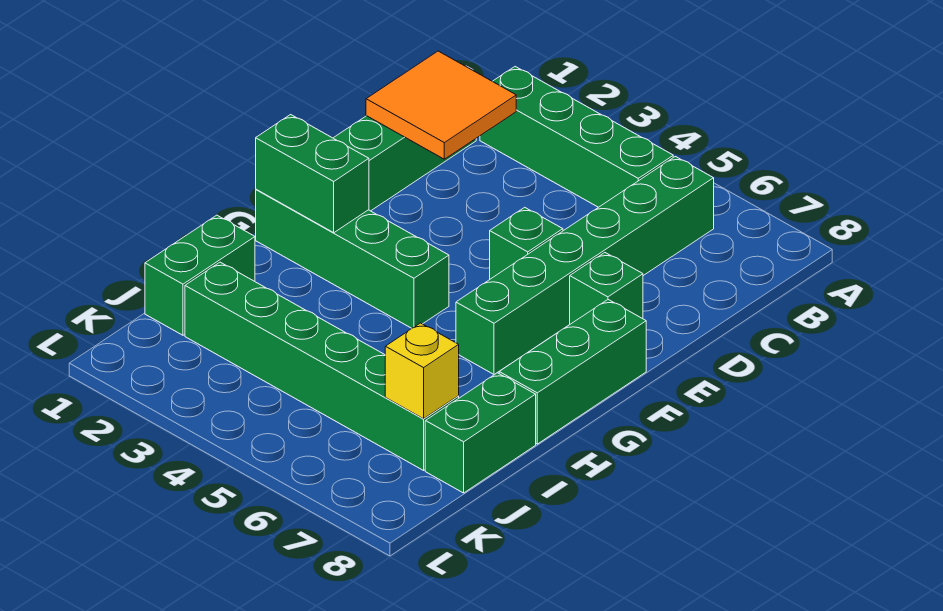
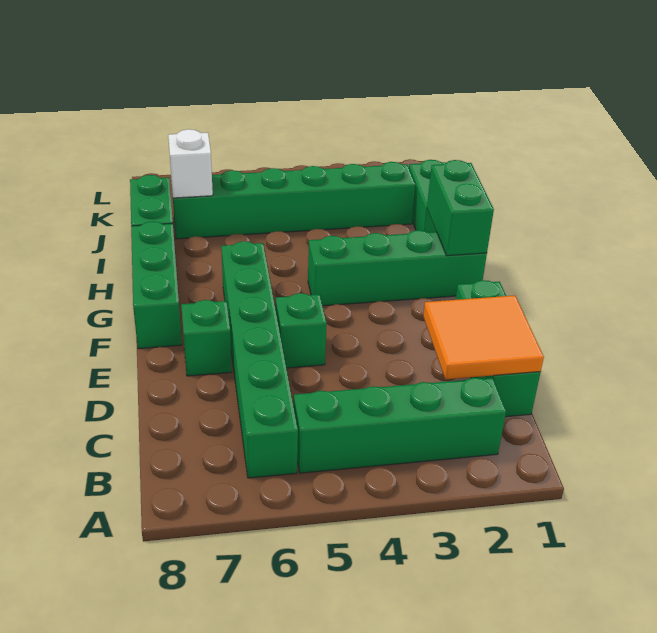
green brick G1:G2 level 2 -> green brick G1:H1 level 2
yellow brick J7 level 2 -> white brick J7 level 2

